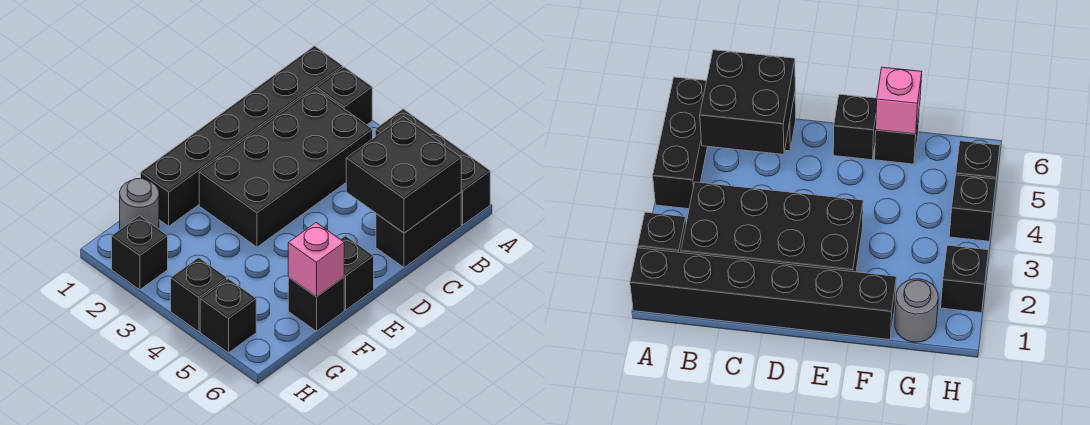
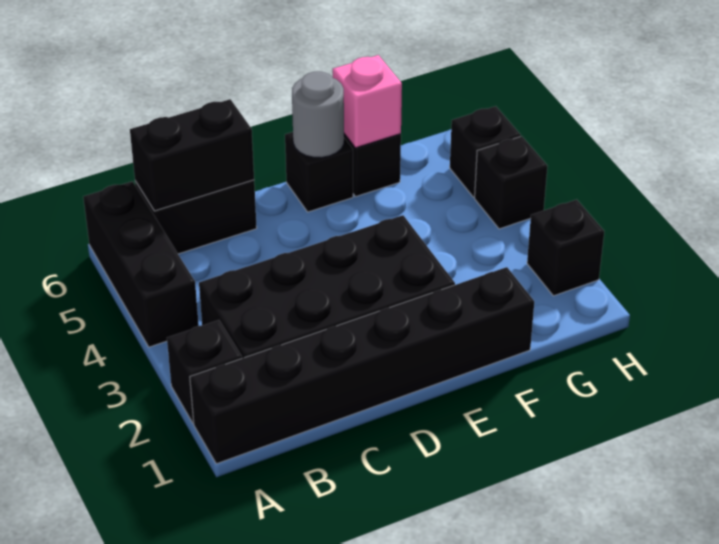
black brick B5:C6 level 2 -> black brick B6:C6 level 2
grey round brick G1 level 1 -> grey round brick E6 level 2

